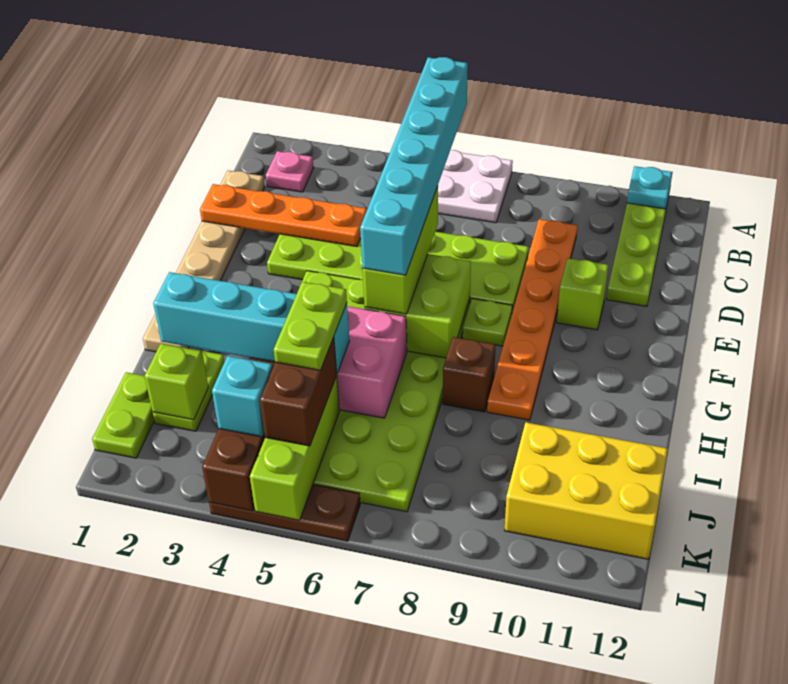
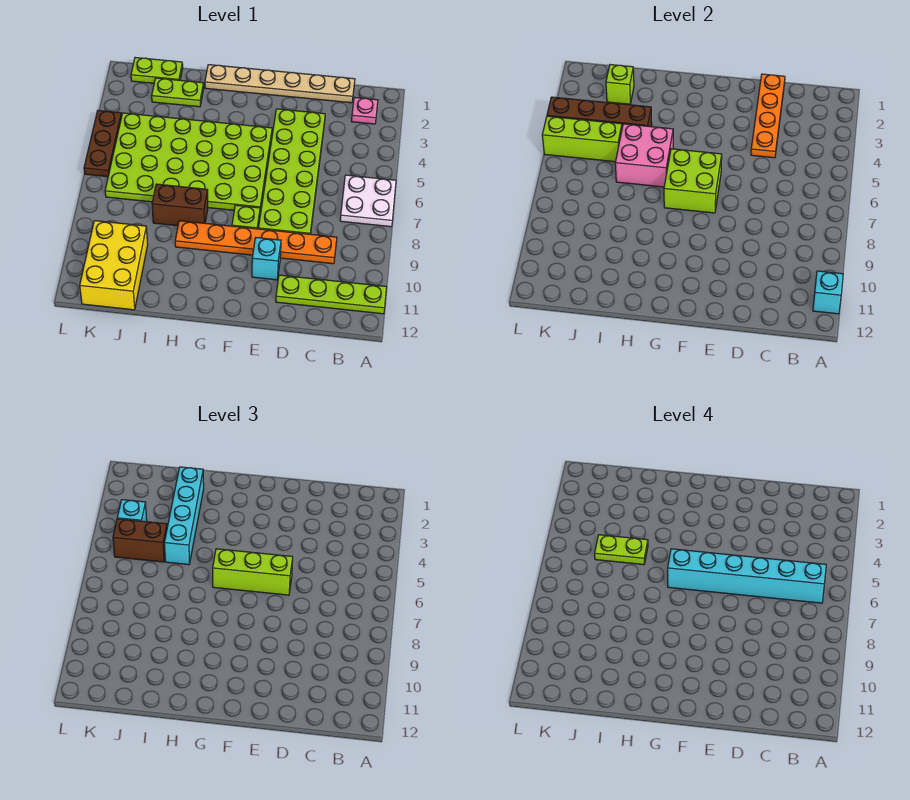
cyan plate A11 level 2 -> cyan brick A11 level 2
lime brick E10 level 1 -> cyan brick E10 level 1
brown brick H8 level 1 -> brown brick H8:I8 level 1

